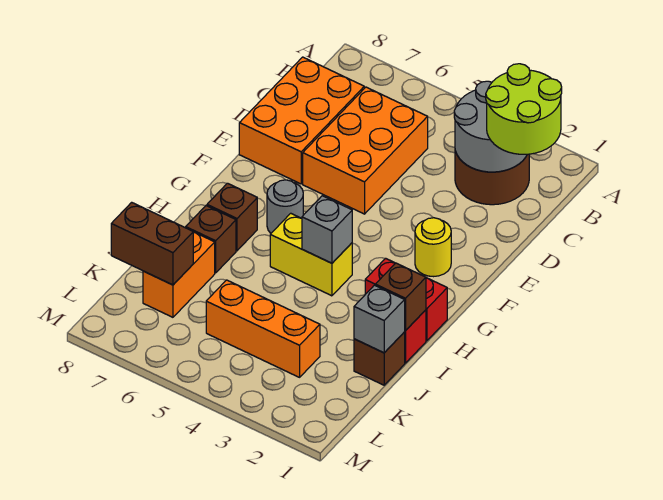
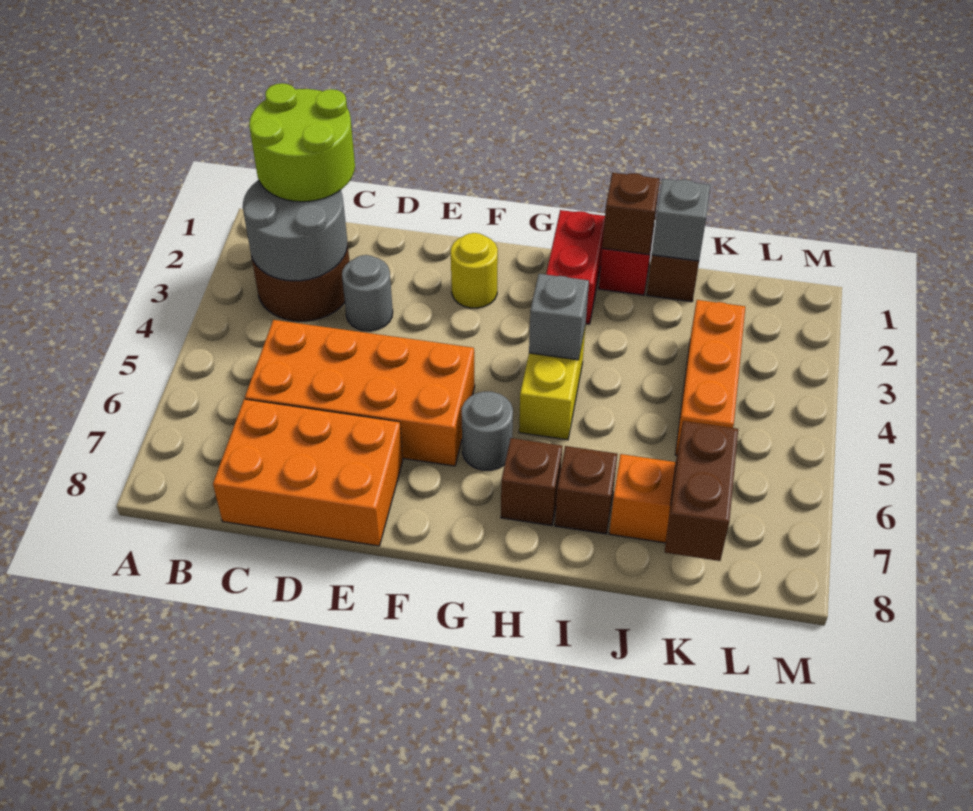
orange brick C5:E6 level 1 -> orange brick C5:F6 level 1
none -> grey round brick D3 level 1

